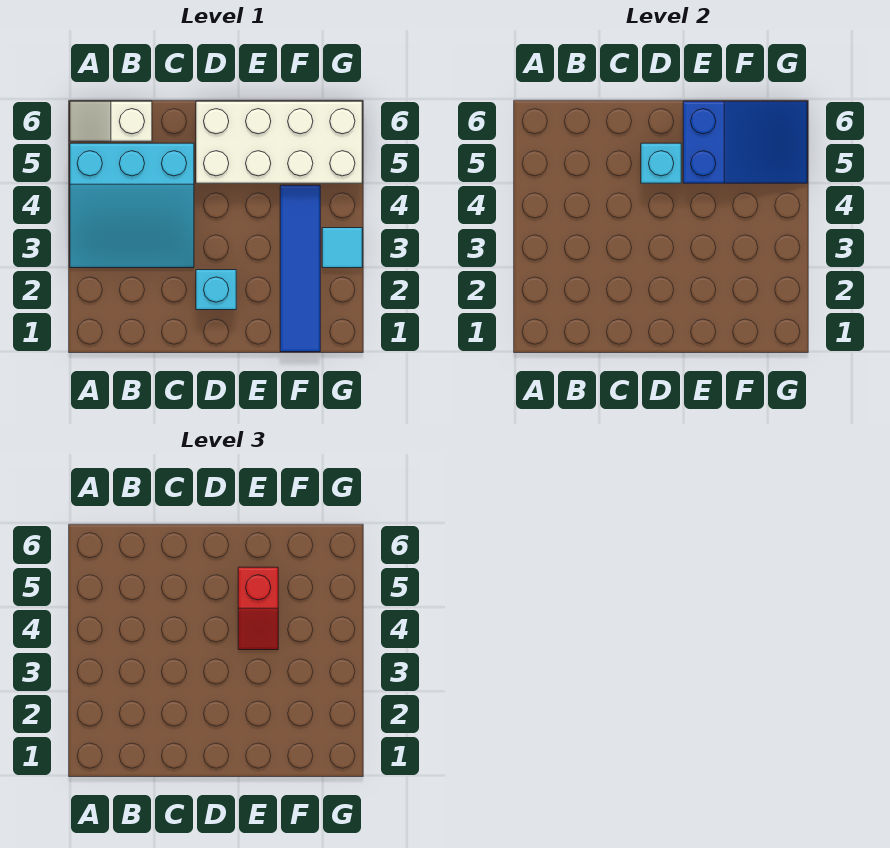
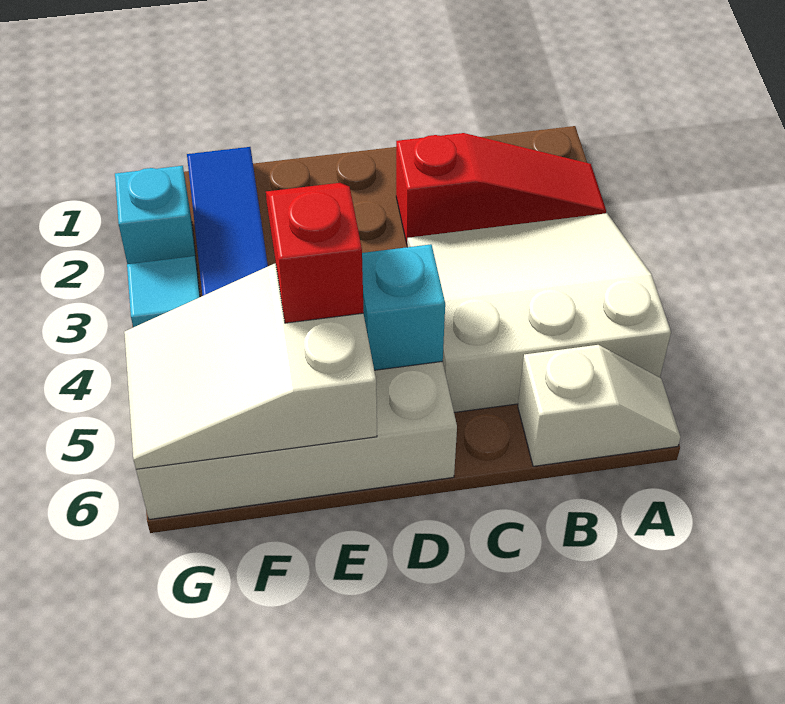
none -> red slope A2:C2 level 1 top C
cyan slope A3:C5 level 1 top 5 -> white slope A3:C5 level 1 top 5
cyan brick D2 level 1 -> cyan brick G2 level 1
blue slope E5:G6 level 2 top E -> white slope E5:G6 level 2 top E

